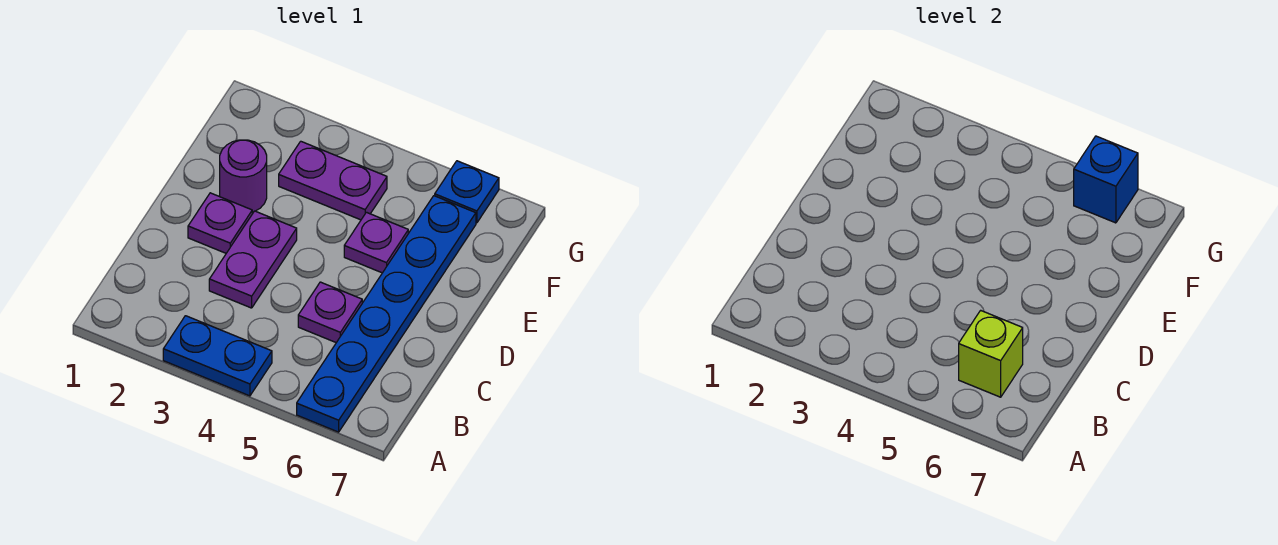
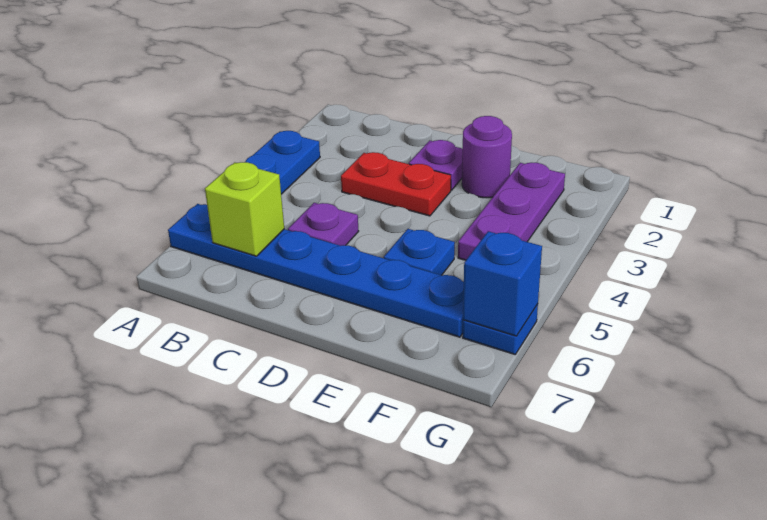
purple plate C3:D3 level 1 -> red plate C3:D3 level 1
purple plate E5 level 1 -> blue plate E5 level 1
purple plate F3:F4 level 1 -> purple plate F2:F4 level 1

